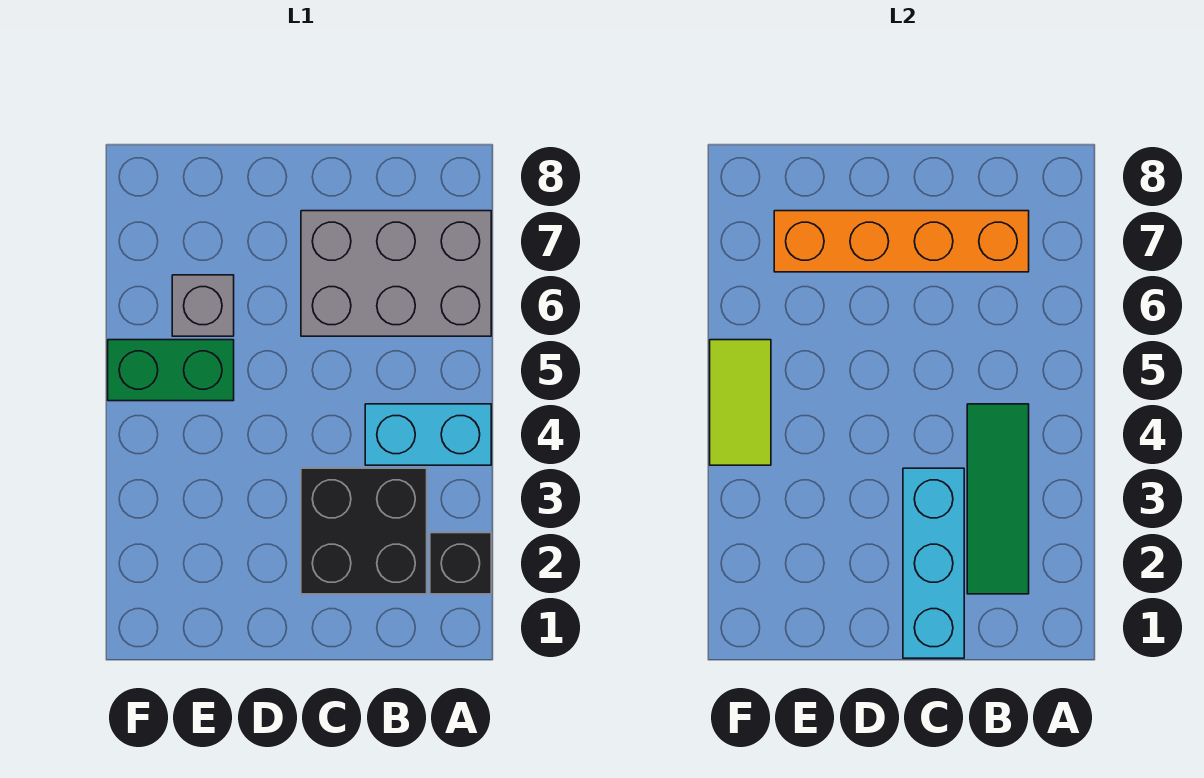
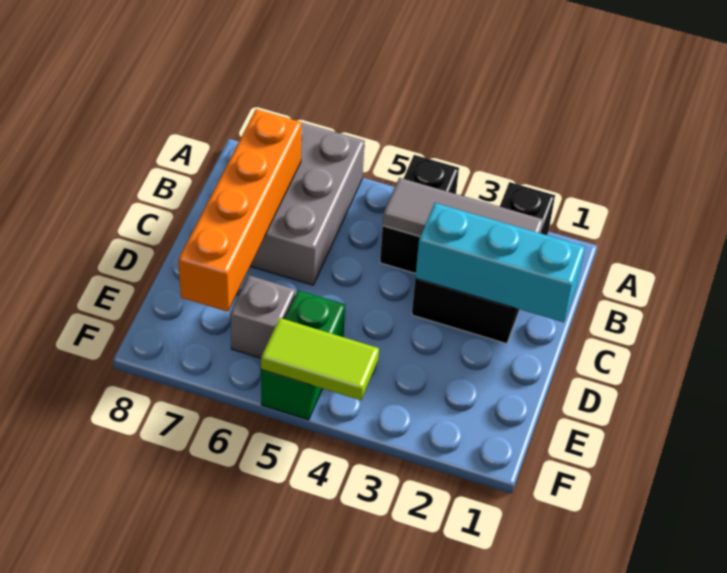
cyan brick A4:B4 level 1 -> black brick A4:B4 level 1
green tile B2:B4 level 2 -> grey tile B2:B4 level 2

